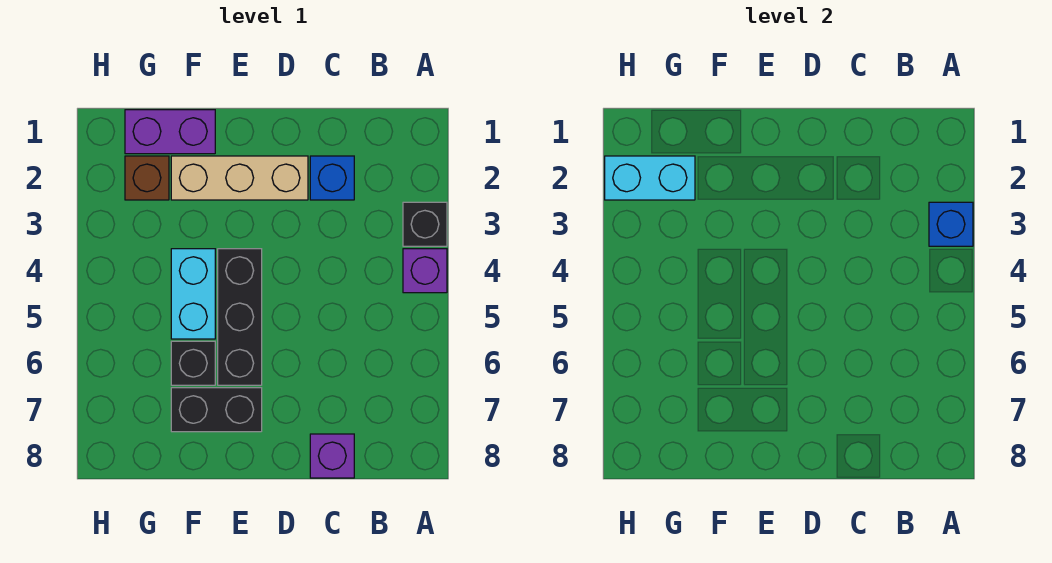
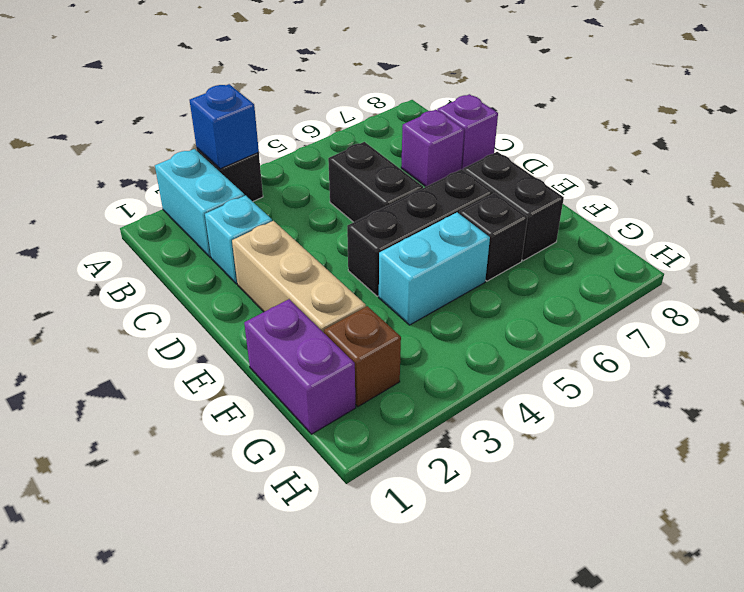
purple brick A4 level 1 -> purple brick C7 level 1
blue brick C2 level 1 -> cyan brick C2 level 1
none -> black brick C5:D5 level 1
cyan brick G2:H2 level 2 -> cyan brick A2:B2 level 1

